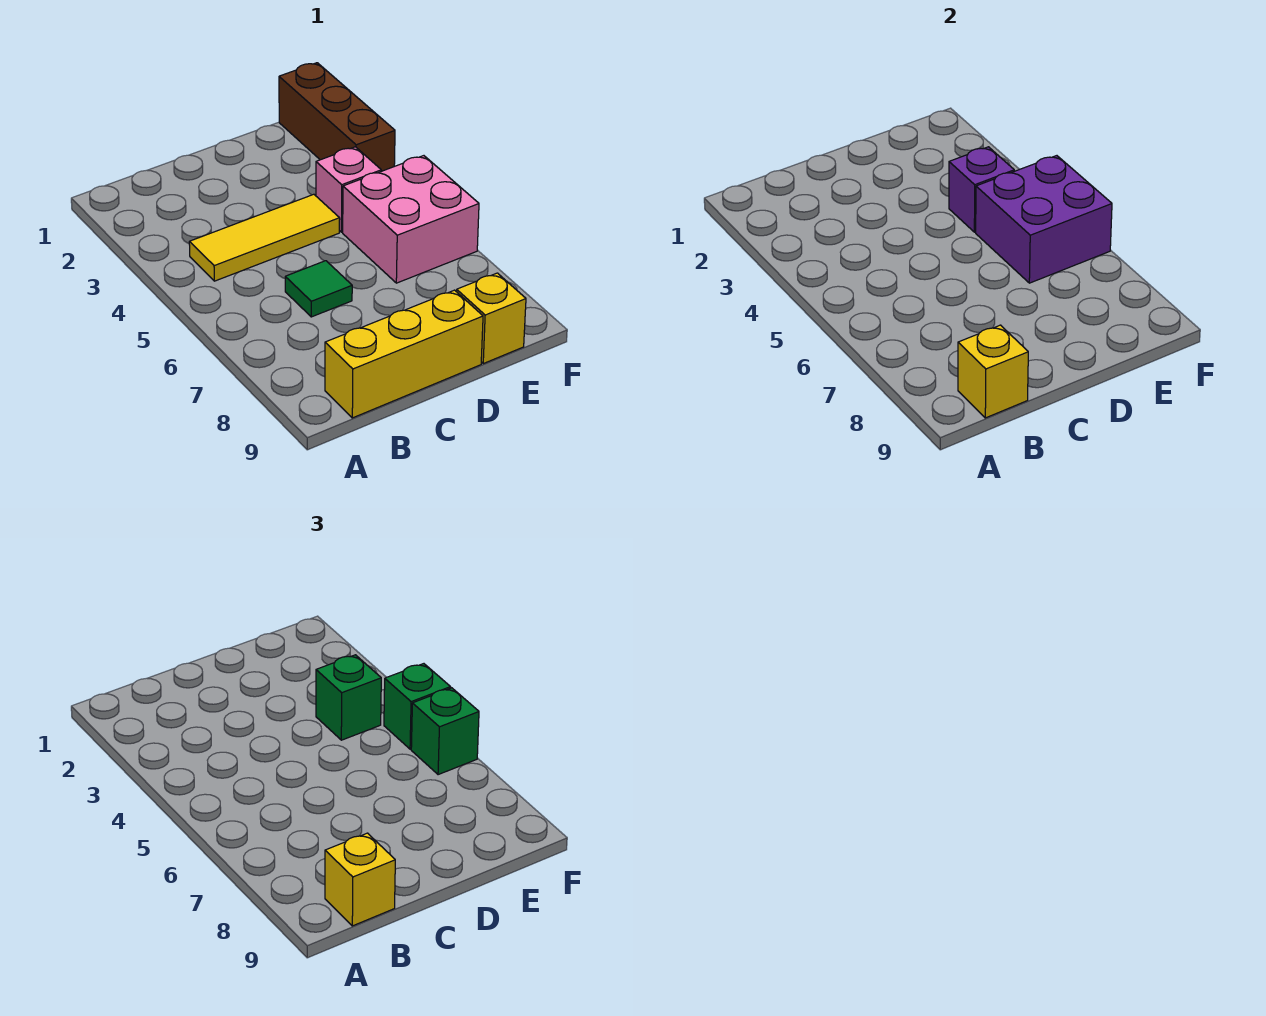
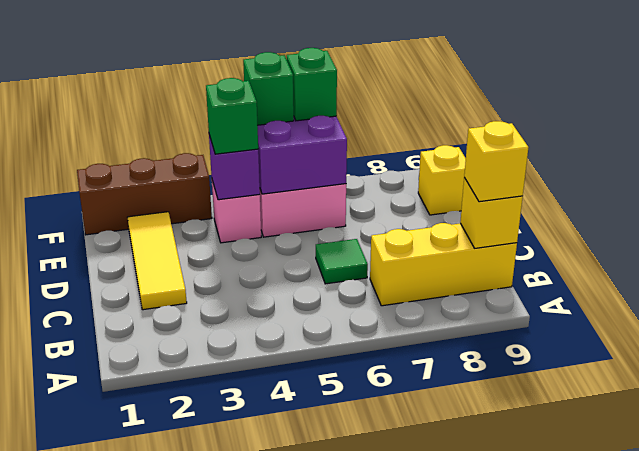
yellow tile B4:D4 level 1 -> yellow tile C2:E2 level 1
yellow brick B9:D9 level 1 -> yellow brick B7:B9 level 1

